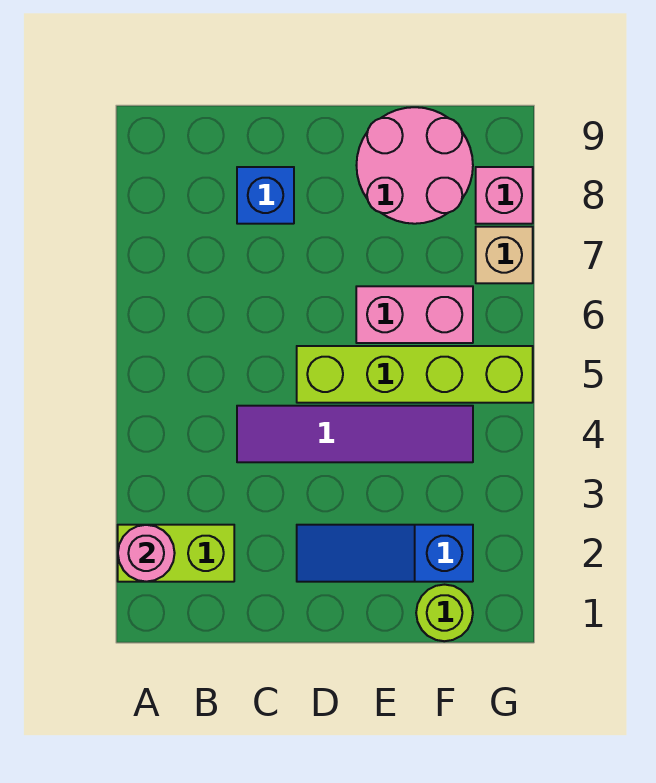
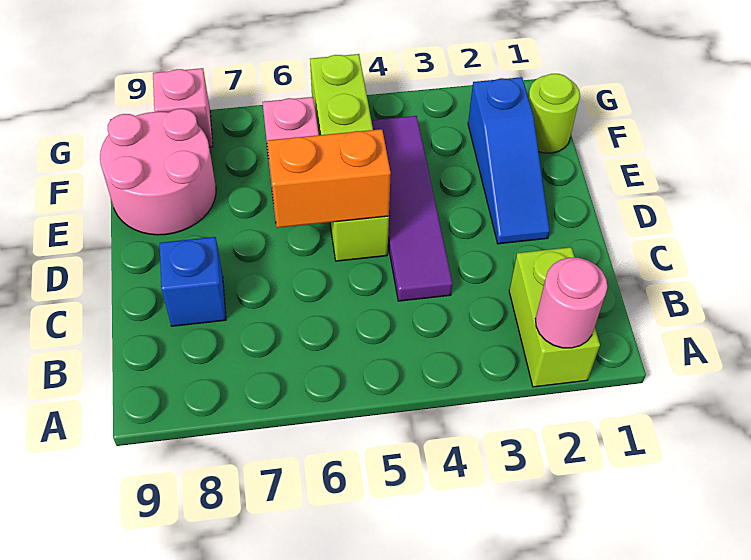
none -> orange brick D5:D6 level 2
tan brick G7 level 1 -> none

